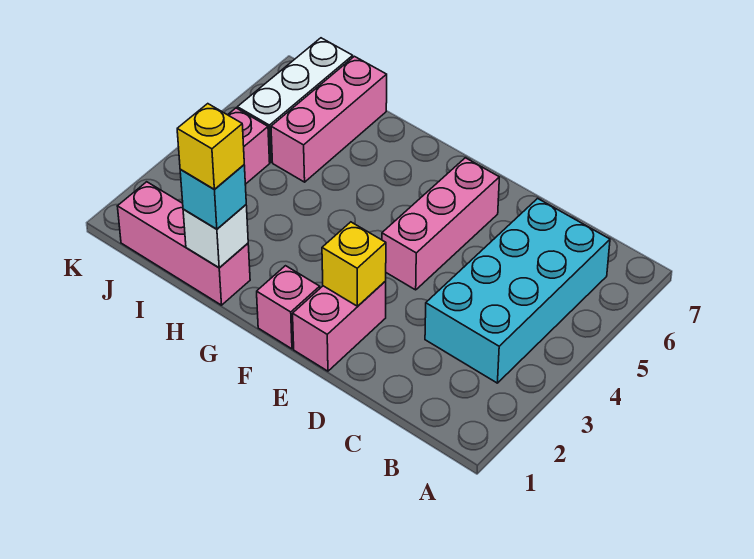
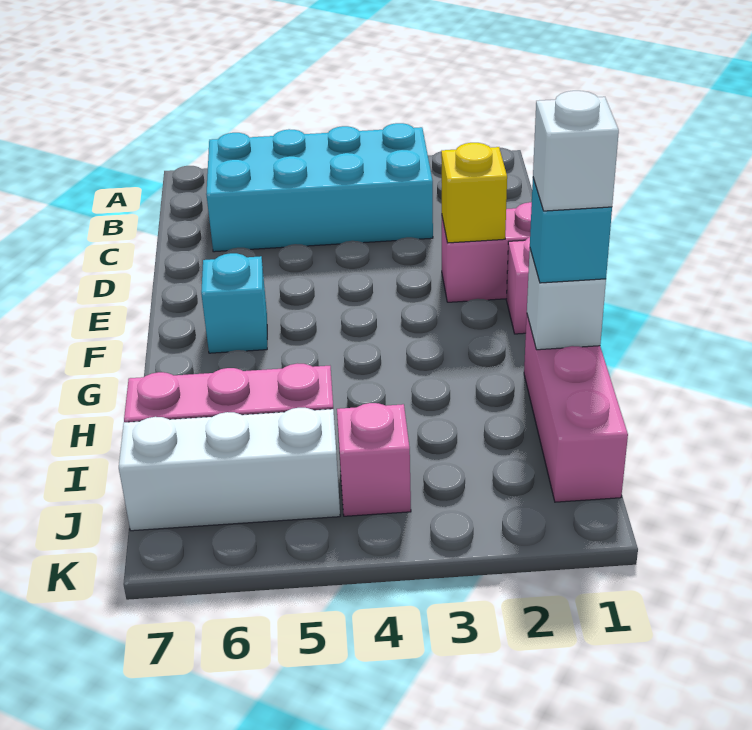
pink brick E4:E6 level 1 -> none
none -> cyan brick F6 level 1
yellow brick H1 level 4 -> white brick H1 level 4

